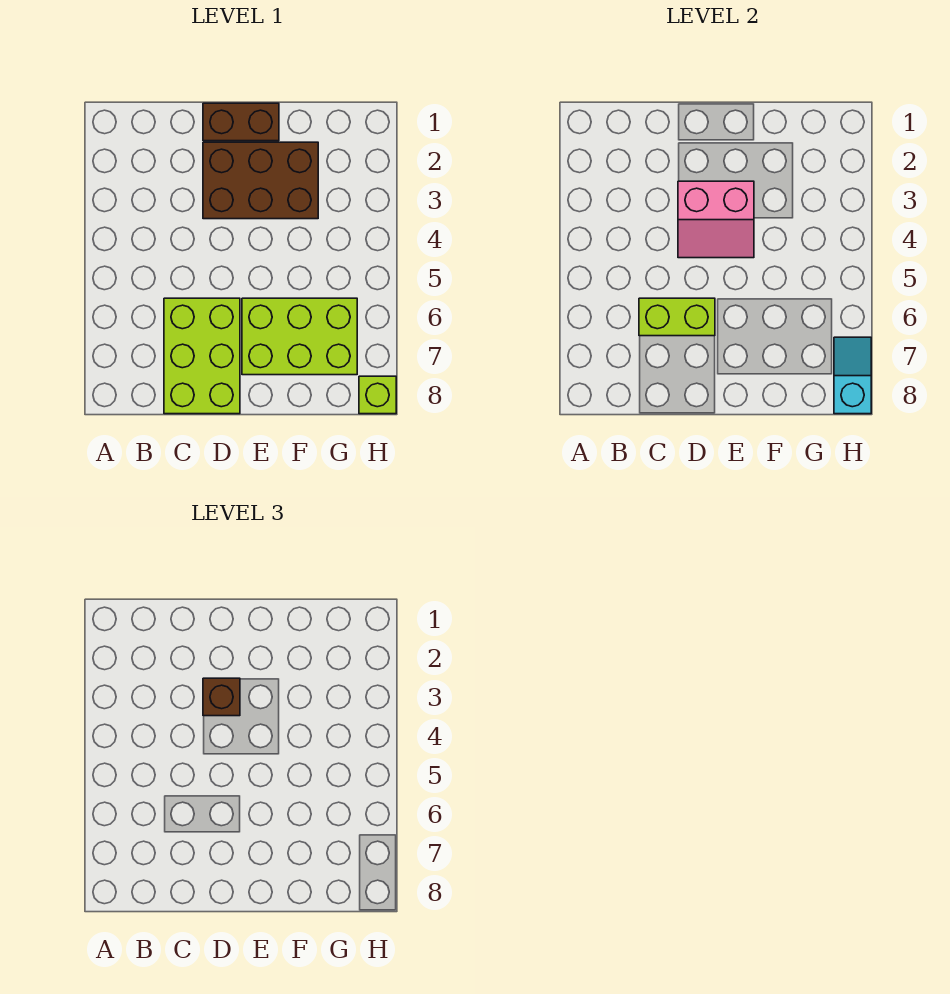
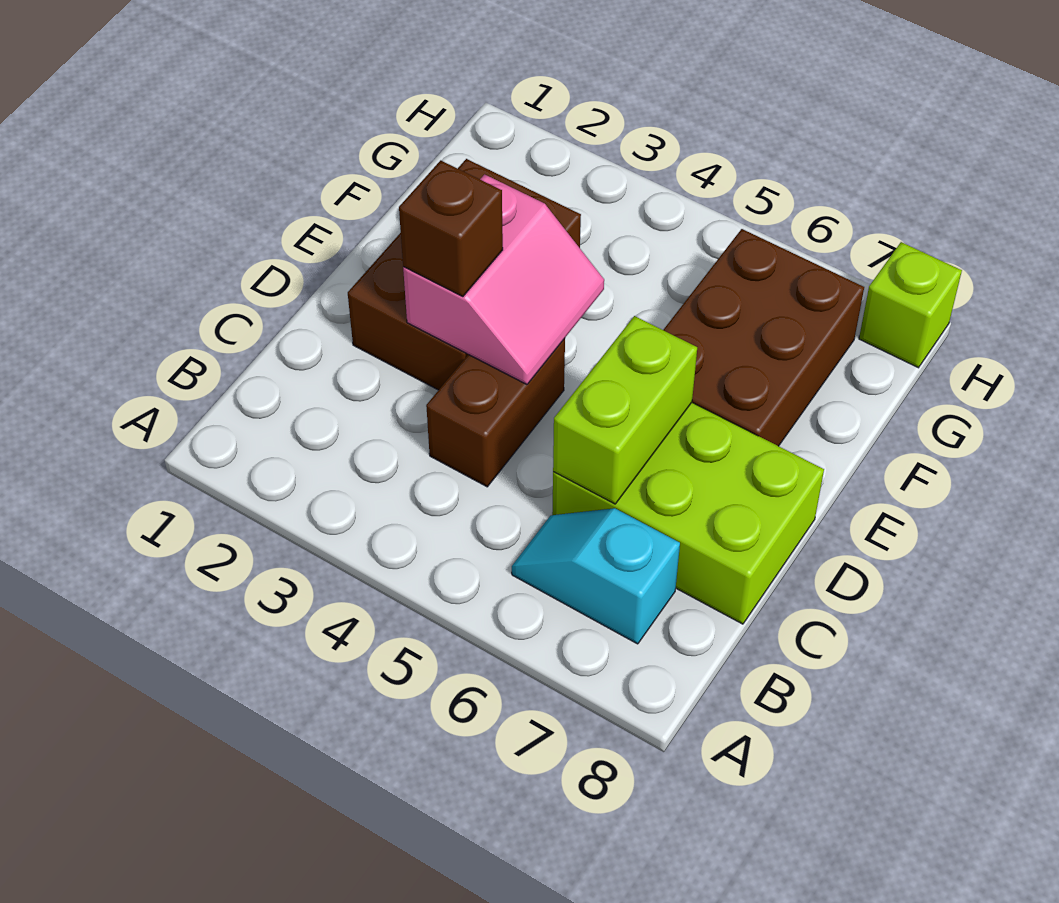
brown brick D1:E1 level 1 -> brown brick C4:D4 level 1
lime brick E6:G7 level 1 -> brown brick E6:G7 level 1
cyan slope H7:H8 level 2 top 8 -> cyan slope B6:B7 level 1 top 7

